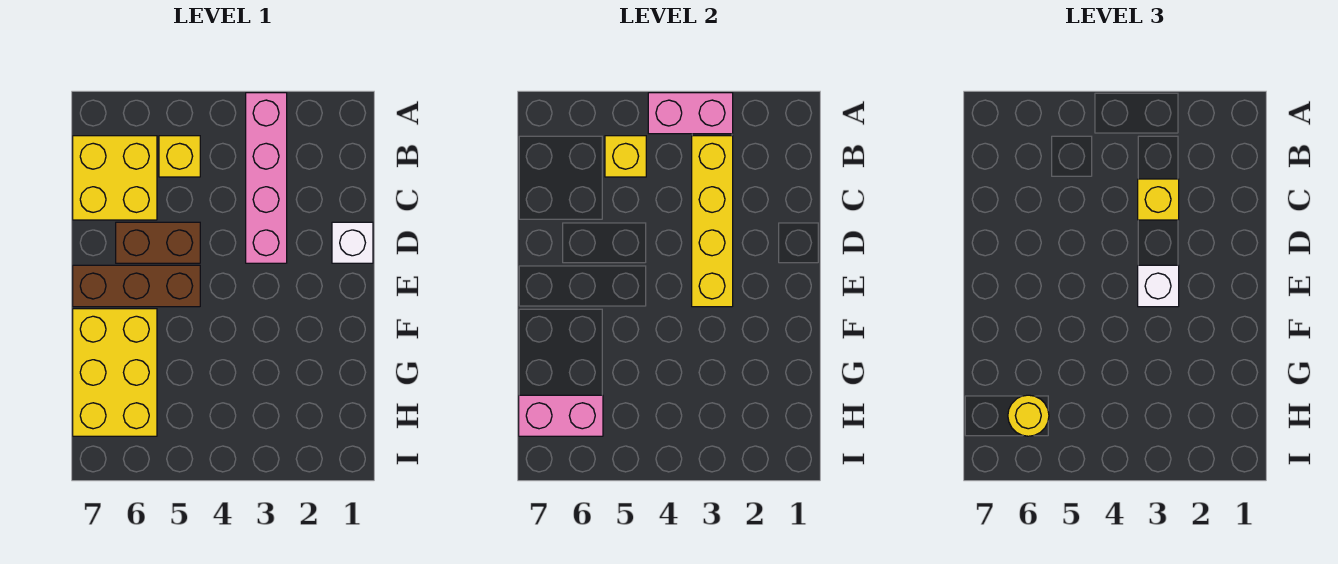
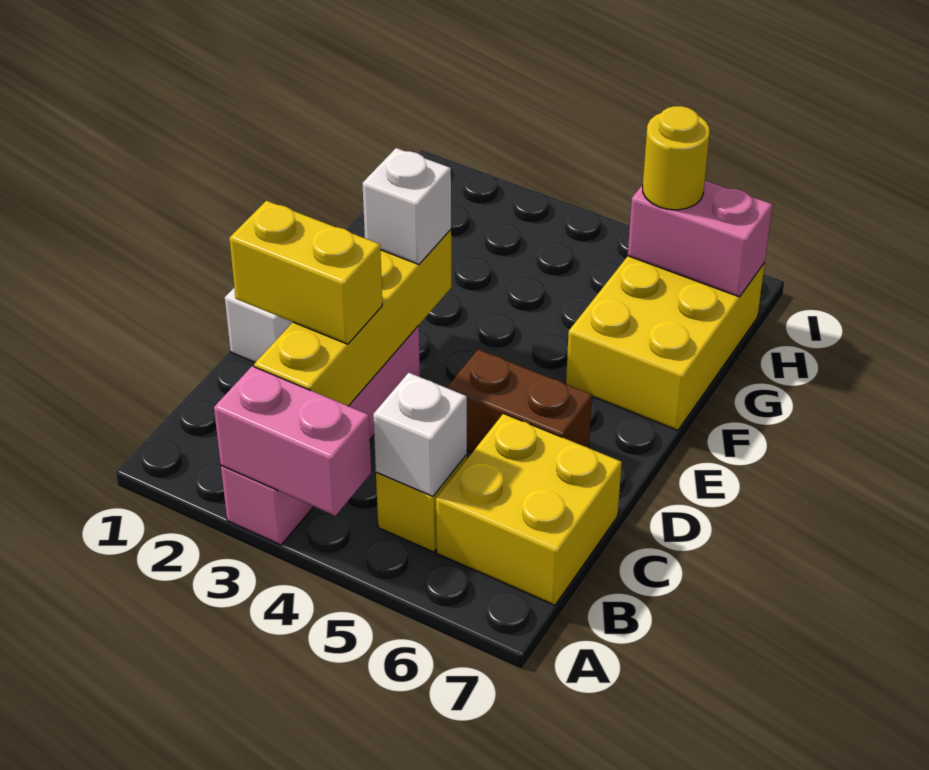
yellow brick B5 level 2 -> white brick B5 level 2
yellow brick C3 level 3 -> yellow brick C2:C3 level 3
brown brick E5:E7 level 1 -> none

